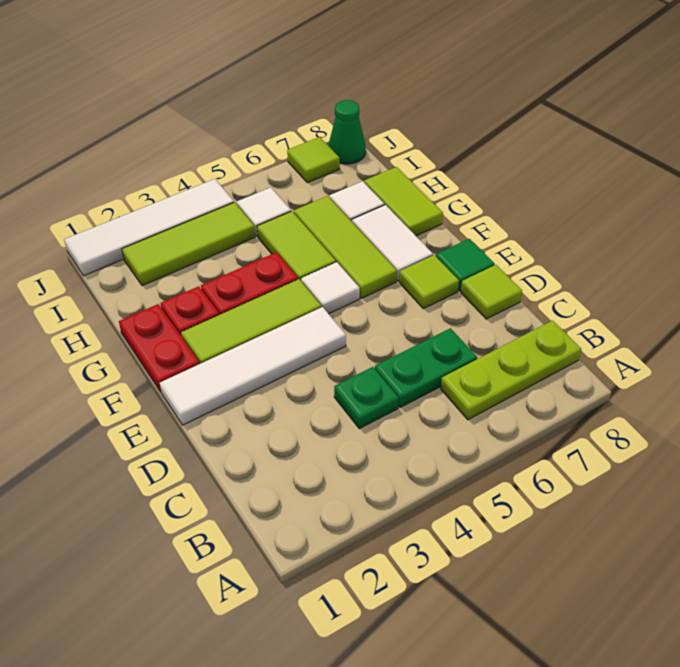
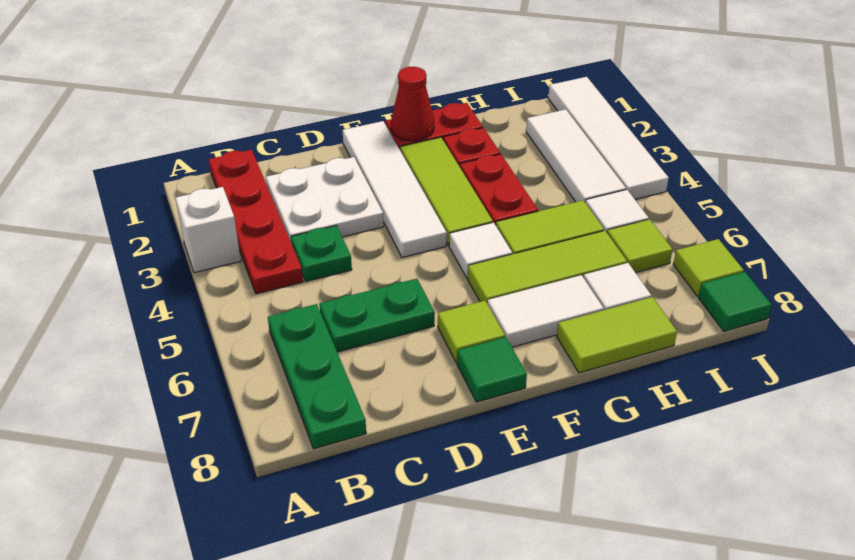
none -> white brick A3 level 1
none -> red plate B1:B4 level 1
lime plate B6:B8 level 1 -> green plate B6:B8 level 1
none -> white plate C2:D3 level 1
green plate C5:C6 level 1 -> green plate C6:D6 level 1
lime tile D8 level 1 -> lime tile I6 level 1
none -> red cone F1 level 2
lime tile I2:I4 level 1 -> white tile I2:I4 level 1
green cone J8 level 1 -> green tile J8 level 1

